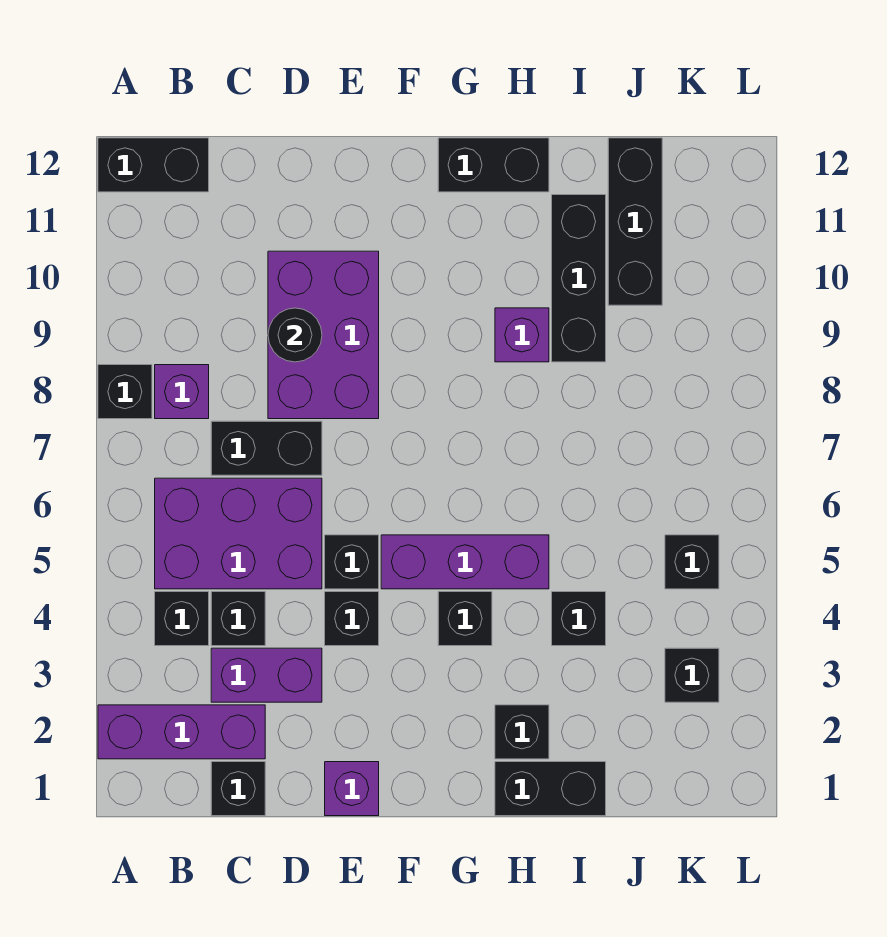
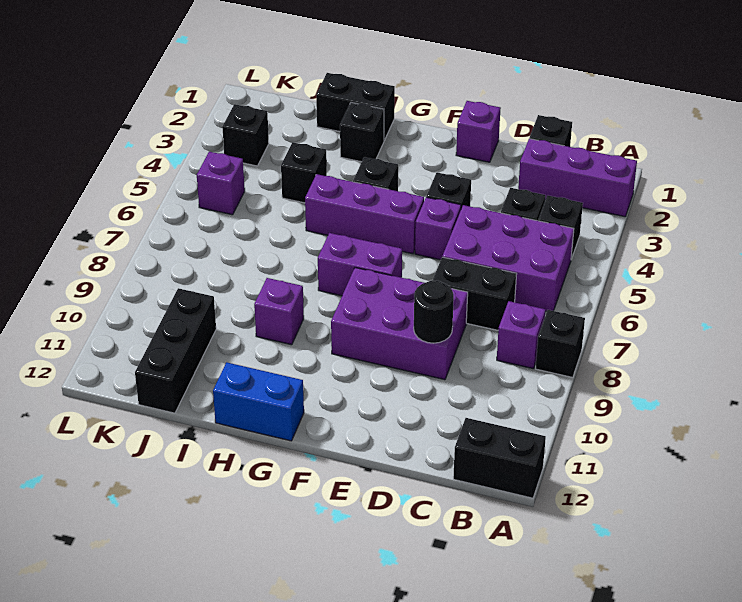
purple brick C3:D3 level 1 -> purple brick F7:G7 level 1
purple brick D8:E10 level 1 -> purple brick D8:F9 level 1
black brick E5 level 1 -> purple brick E5 level 1
black brick G12:H12 level 1 -> blue brick G12:H12 level 1
black brick I9:I11 level 1 -> none
black brick K5 level 1 -> purple brick K5 level 1

